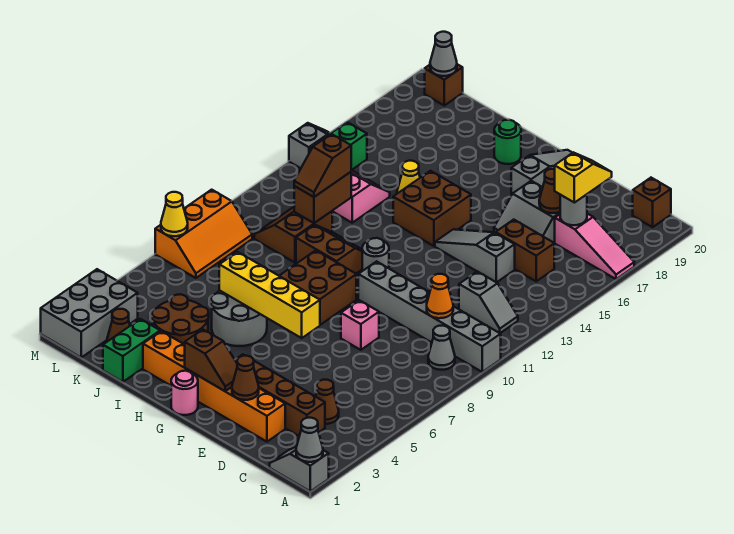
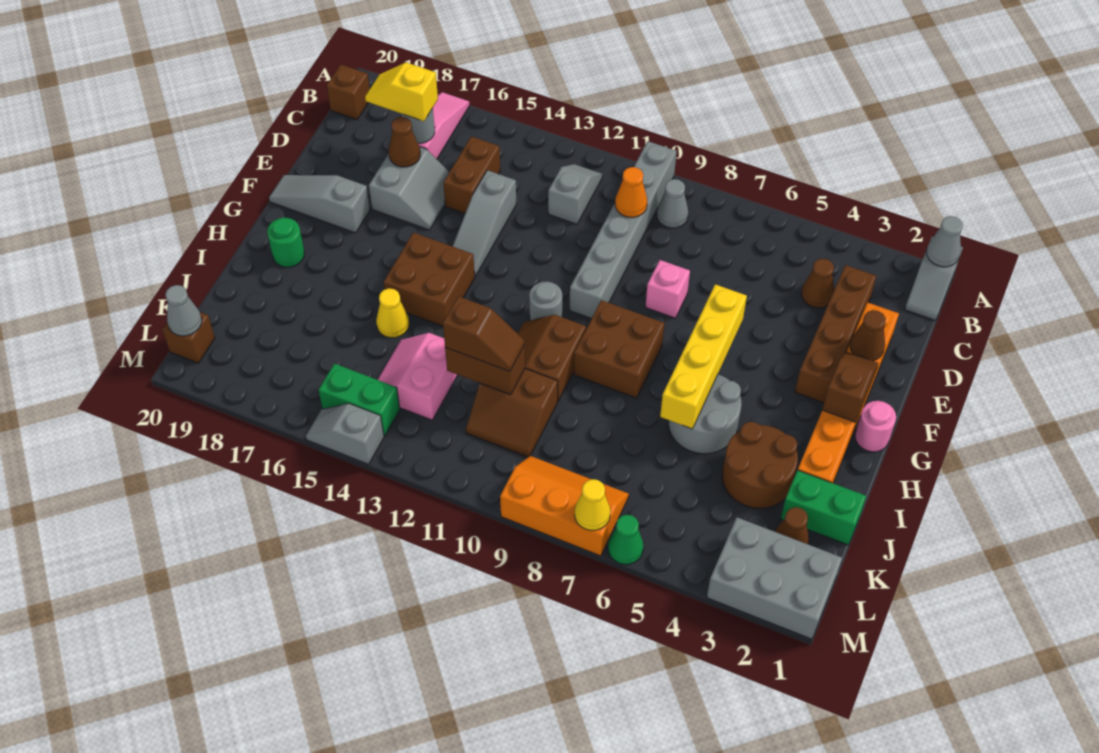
none -> green cone M6 level 1

